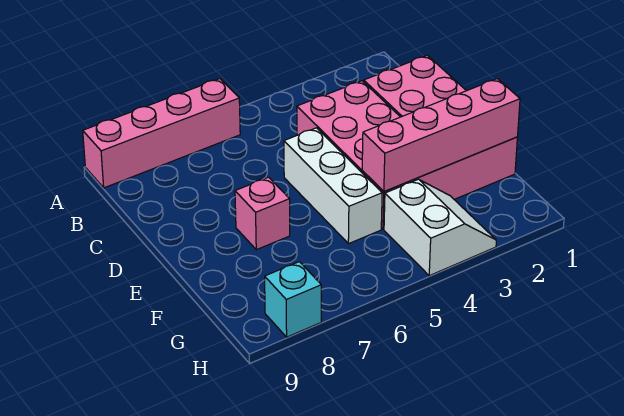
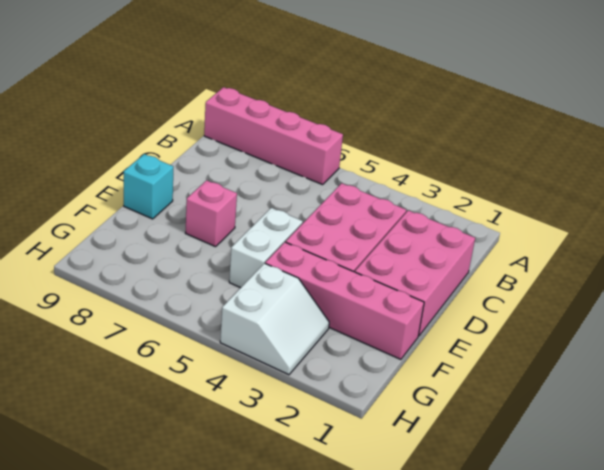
white brick D5:F5 level 1 -> white brick E5:F5 level 1
pink brick F1:F4 level 2 -> none
cyan brick H8 level 1 -> cyan brick E9 level 1

